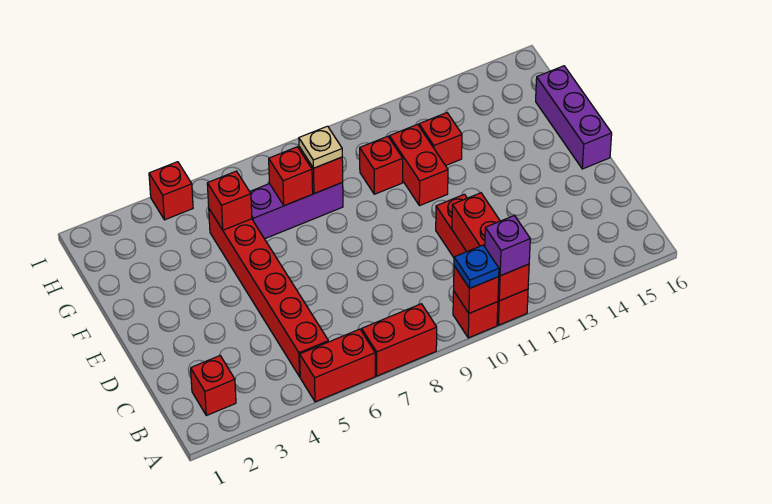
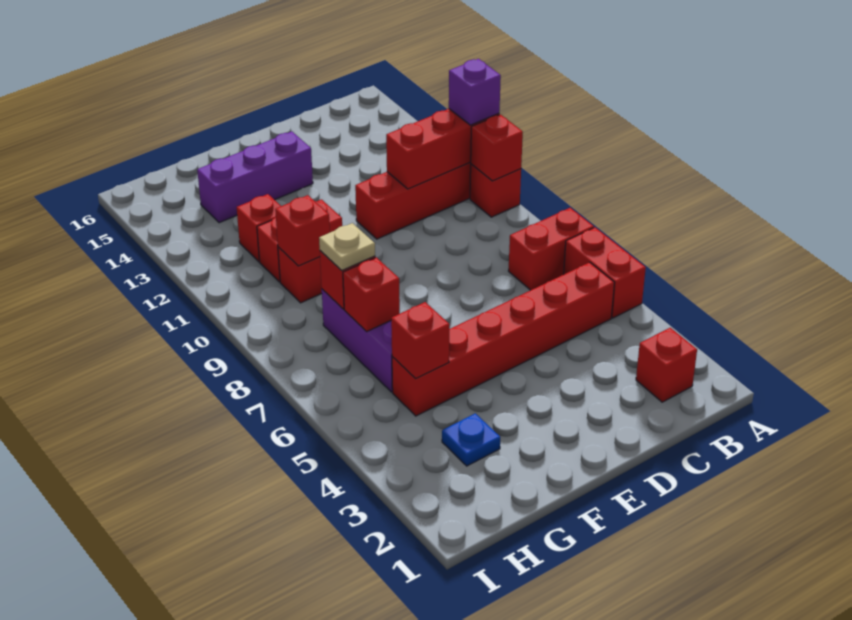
red brick A7:A8 level 1 -> red brick A7:B7 level 1
blue plate A10 level 3 -> blue plate G3 level 1
purple brick E16:G16 level 1 -> purple brick E14:G14 level 1
red brick I4 level 1 -> red brick G10 level 2

